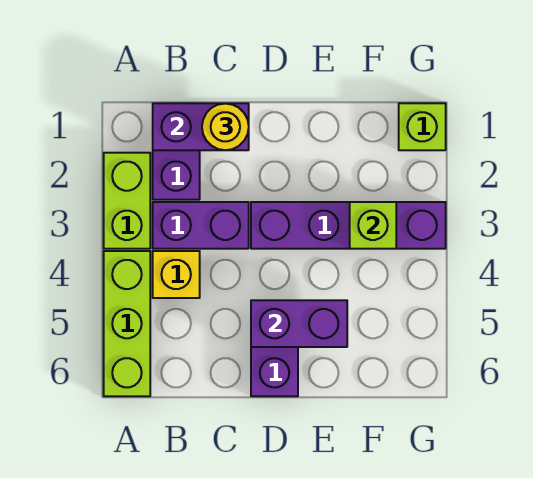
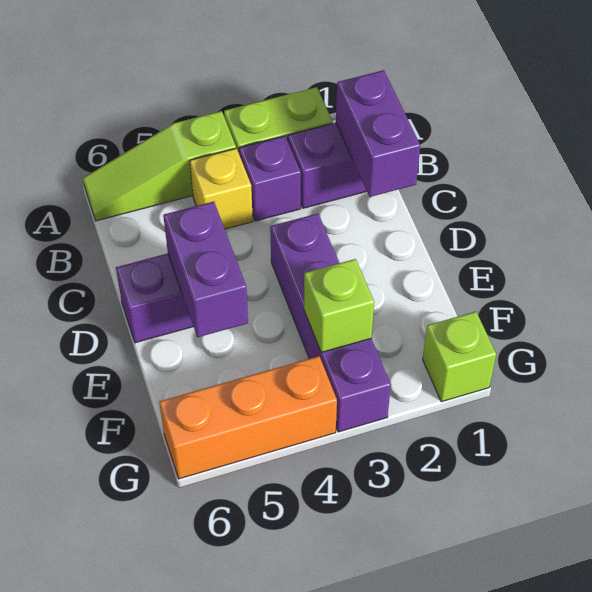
lime brick A4:A6 level 1 -> lime slope A4:A6 level 1 top 4
purple brick B3:C3 level 1 -> purple brick B3 level 1
yellow round brick C1 level 3 -> none
none -> orange brick G4:G6 level 1

